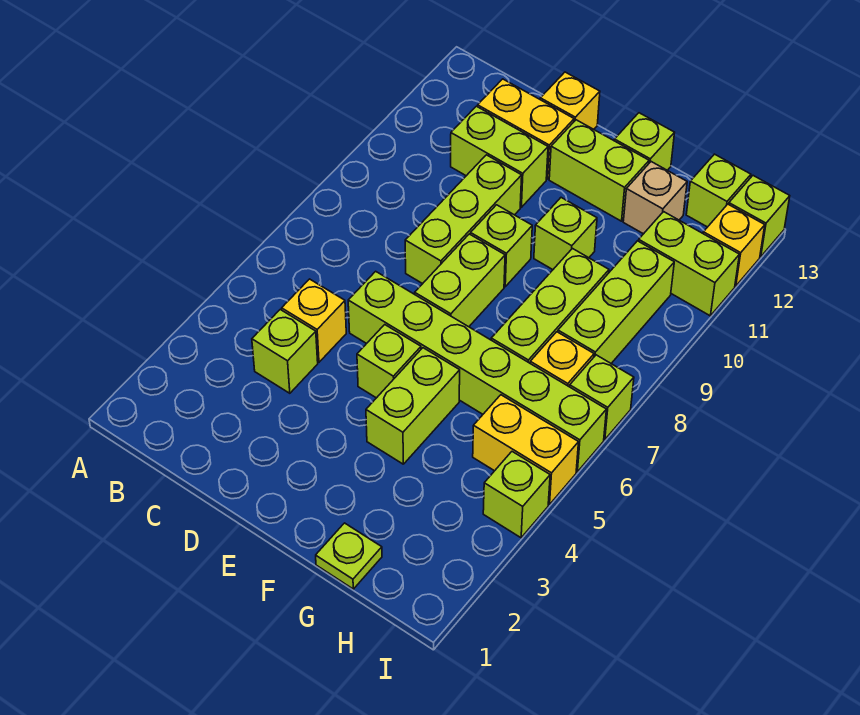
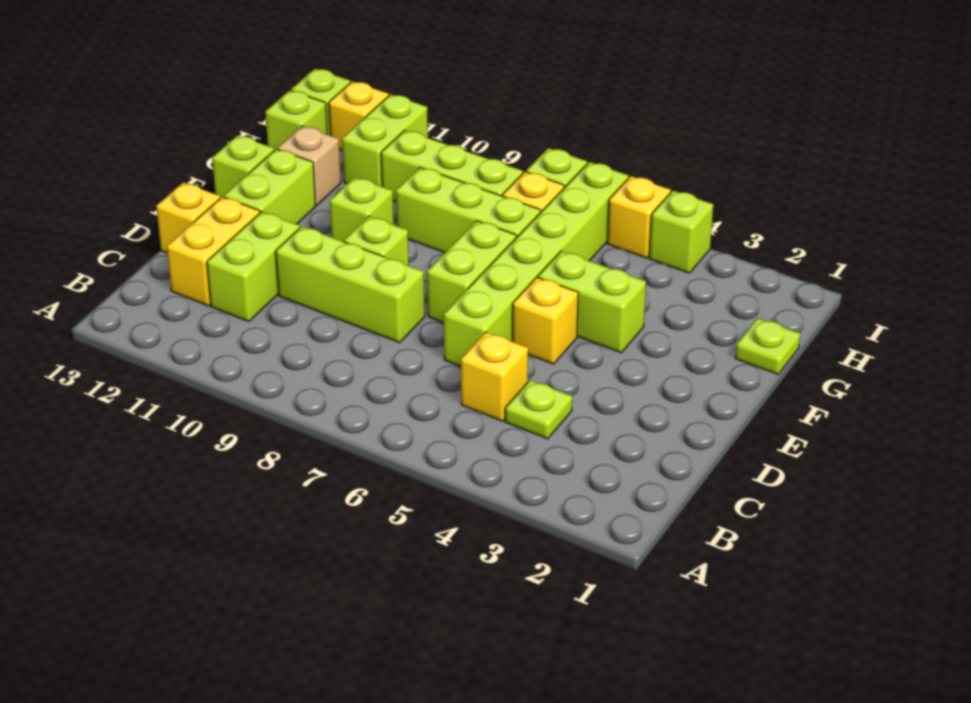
lime brick C4 level 1 -> lime plate C4 level 1
lime brick E5 level 1 -> yellow brick E5 level 1
lime brick E7:E8 level 1 -> lime brick E7:F7 level 1
yellow brick H5:I5 level 1 -> yellow brick I5 level 1

